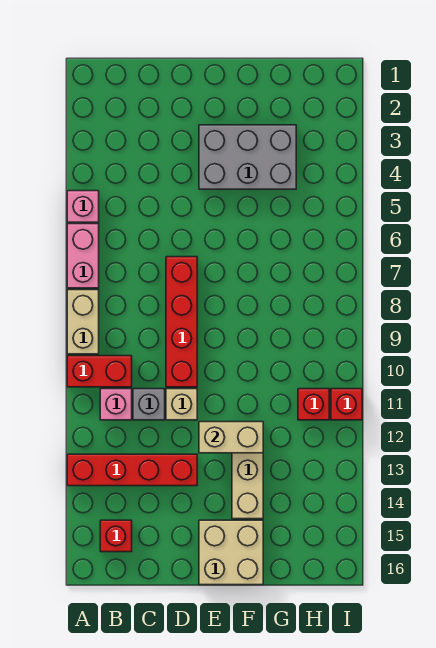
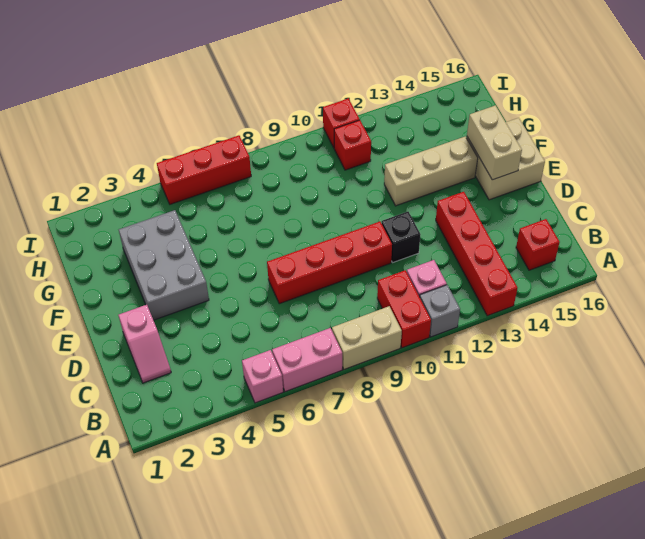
none -> pink slope C2:D2 level 1 top D
grey brick C11 level 1 -> grey brick A11 level 1
tan brick D11 level 1 -> black brick D11 level 1
tan brick E12:F12 level 2 -> tan brick E15:F15 level 2
none -> red brick I5:I7 level 1

